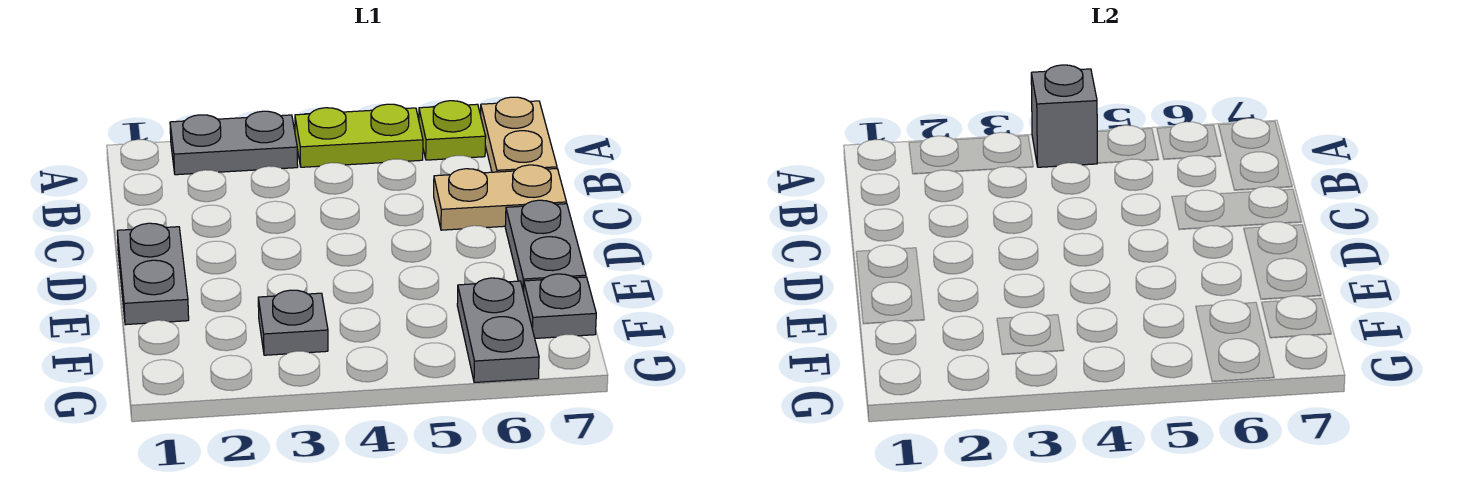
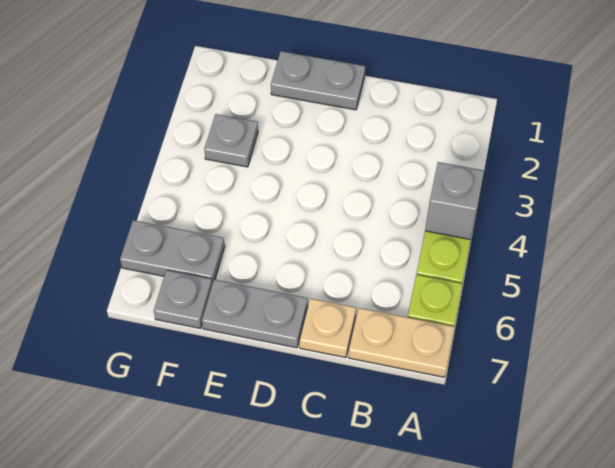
grey plate A2:A3 level 1 -> none
tan plate C6:C7 level 1 -> tan plate C7 level 1

